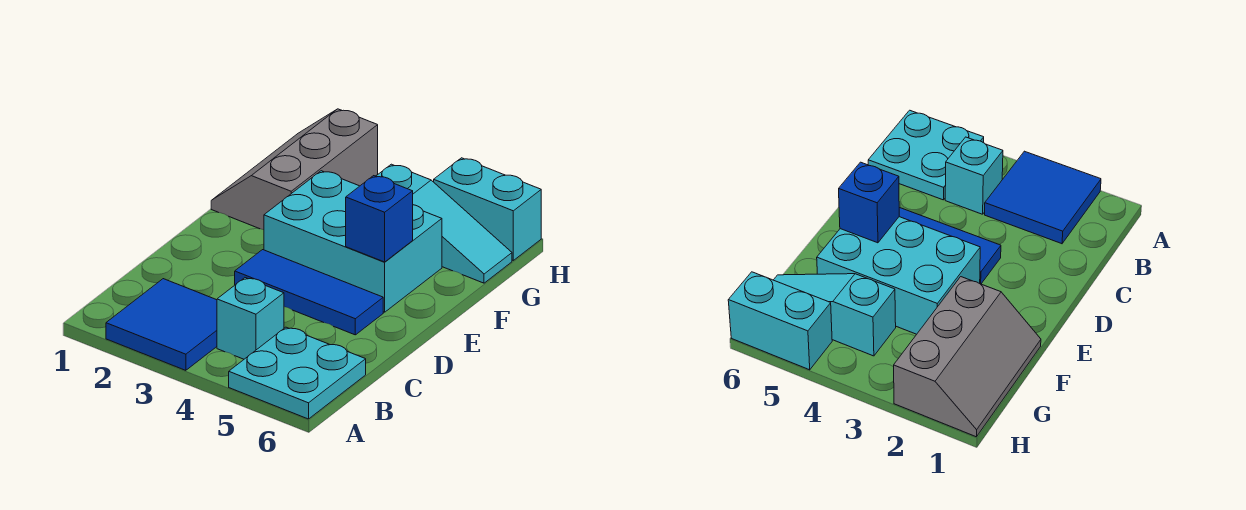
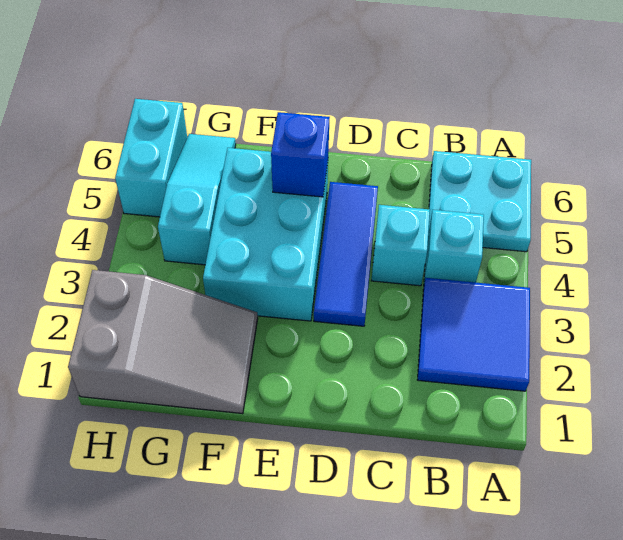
none -> cyan brick C4 level 1
grey slope F1:H2 level 1 top 2 -> grey slope F1:H2 level 1 top H

